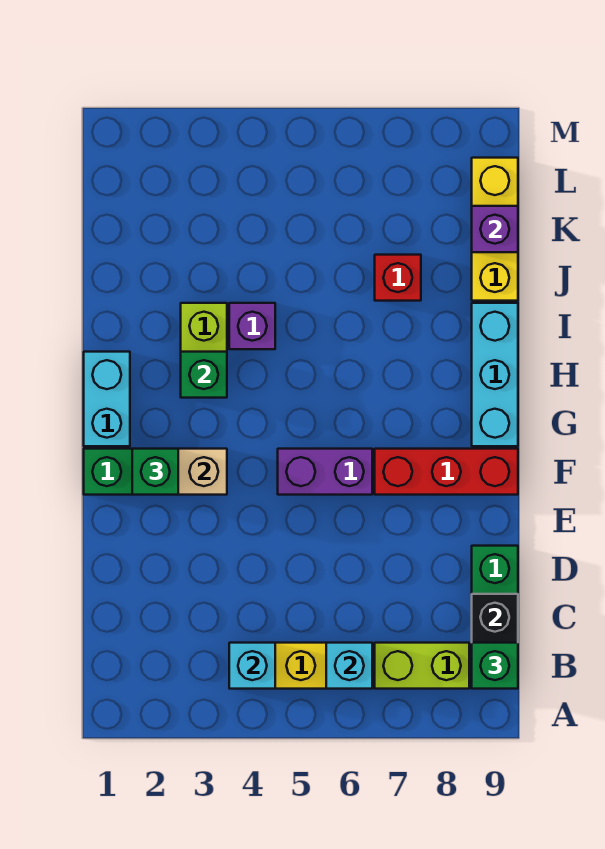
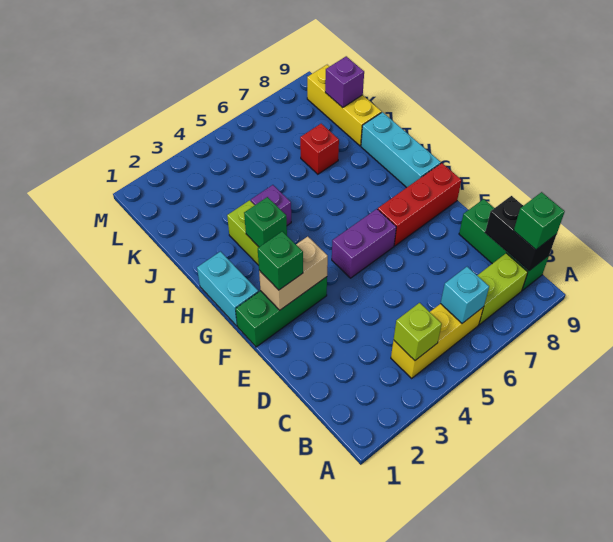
cyan brick B4 level 2 -> lime brick B4 level 2

